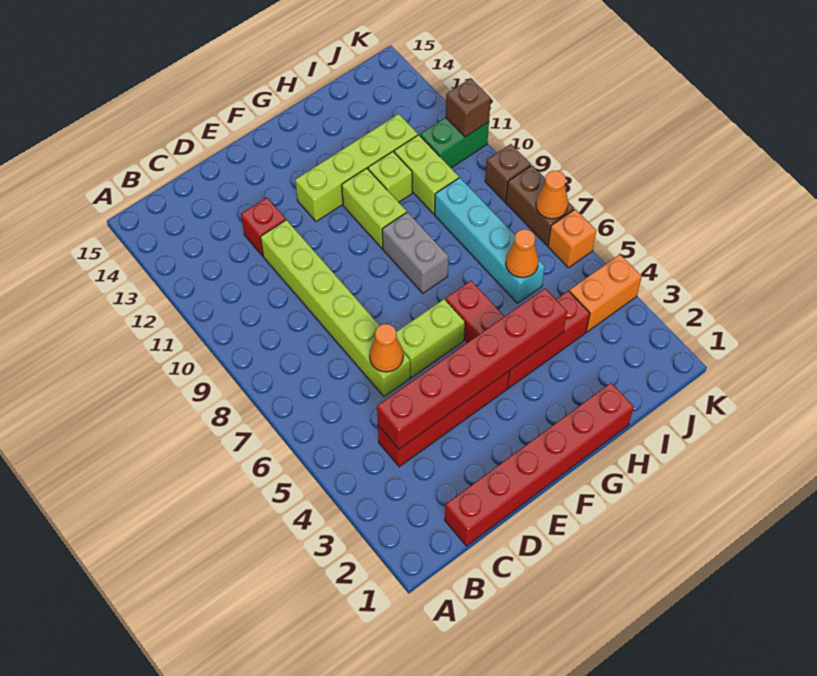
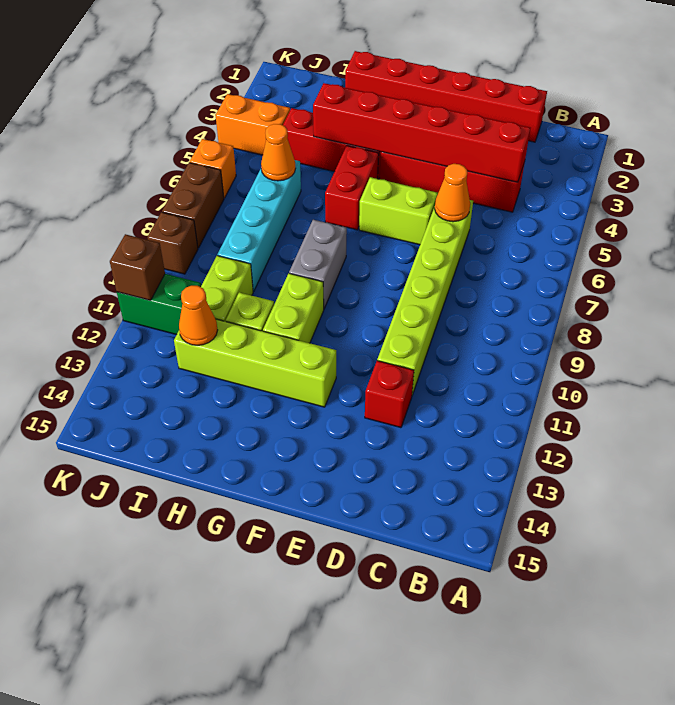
orange cone K7 level 2 -> orange cone I12 level 2

